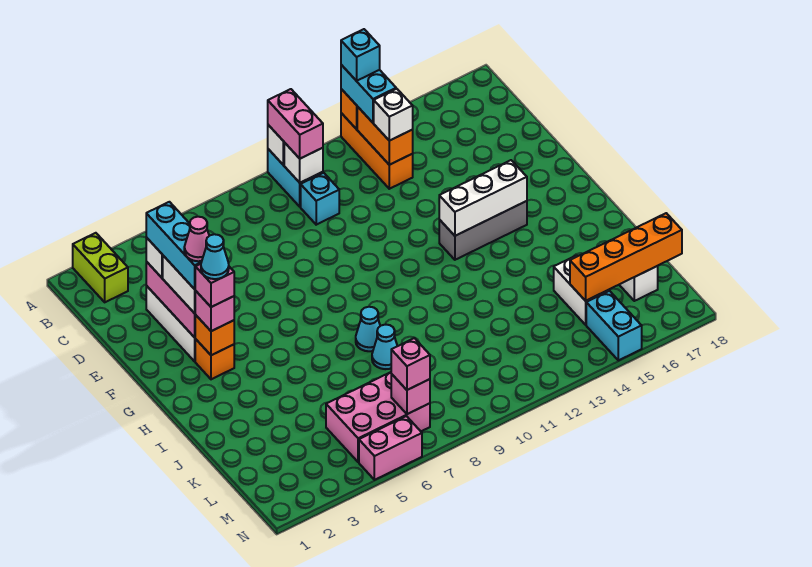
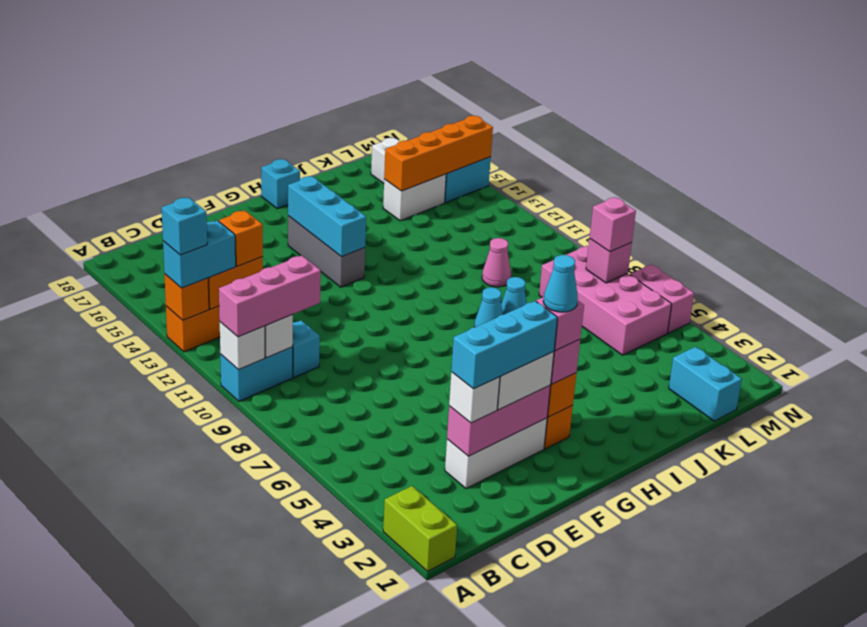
lime brick A2:B2 level 1 -> lime brick A1:A2 level 1
pink brick A10:B10 level 3 -> pink brick A10:C10 level 3
white brick C13 level 3 -> orange brick C13 level 3
pink cone F3 level 5 -> pink cone K10 level 1
white brick G13:G15 level 2 -> cyan brick G13:G15 level 2
none -> cyan brick H18 level 1
none -> cyan brick L1:L2 level 1
pink brick L5:M7 level 1 -> pink brick L5:M8 level 1
orange brick L15:L18 level 2 -> orange brick K15:N15 level 2

